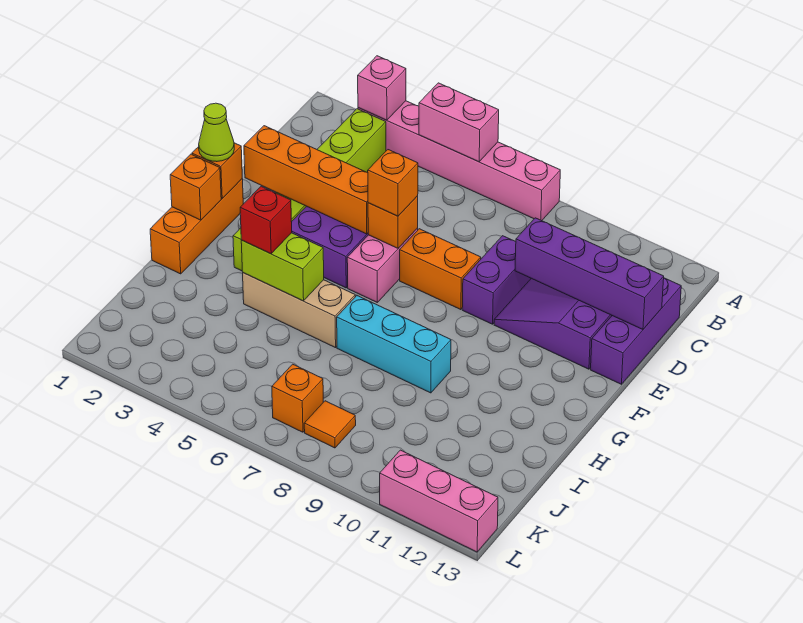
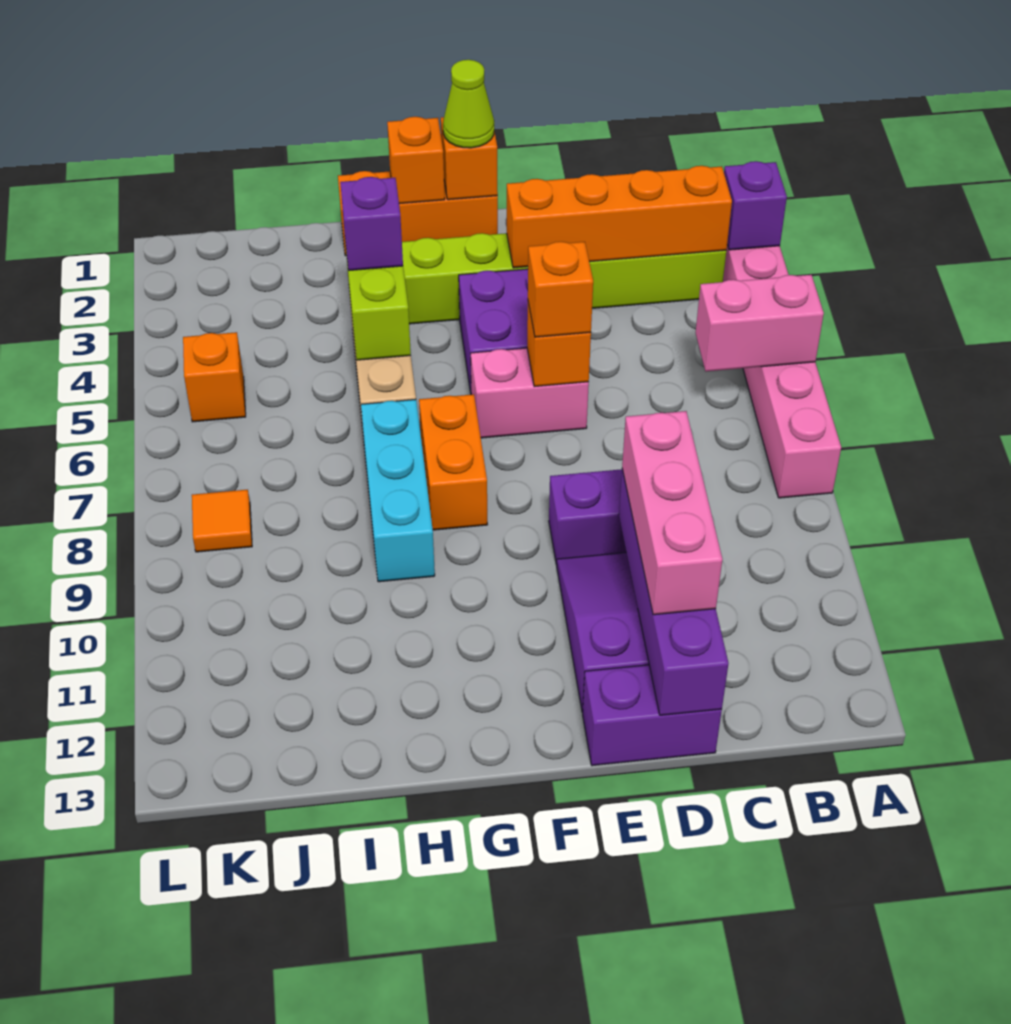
pink brick A3 level 2 -> purple brick A3 level 2
pink brick A5:A6 level 2 -> pink brick A6:B6 level 2
purple brick C13:E13 level 1 -> purple brick D13:E13 level 1
orange brick E2:E5 level 2 -> orange brick B3:E3 level 2
orange brick E7:E8 level 1 -> orange brick G7:G8 level 1
red brick H4 level 3 -> purple brick H4 level 3
orange brick K7 level 1 -> orange brick K5 level 1
pink brick L11:L13 level 1 -> pink brick D10:D12 level 3

